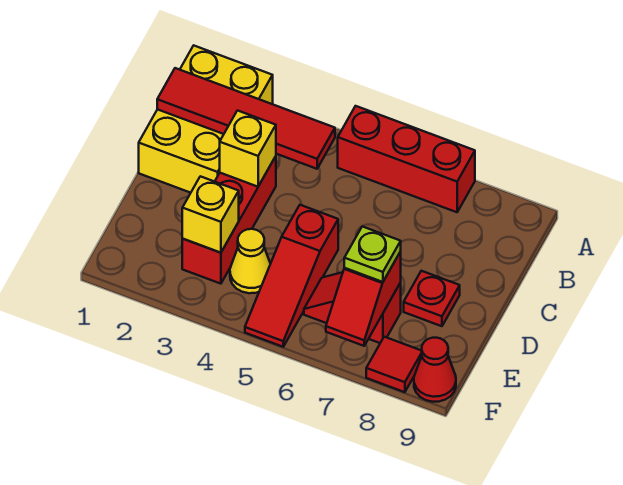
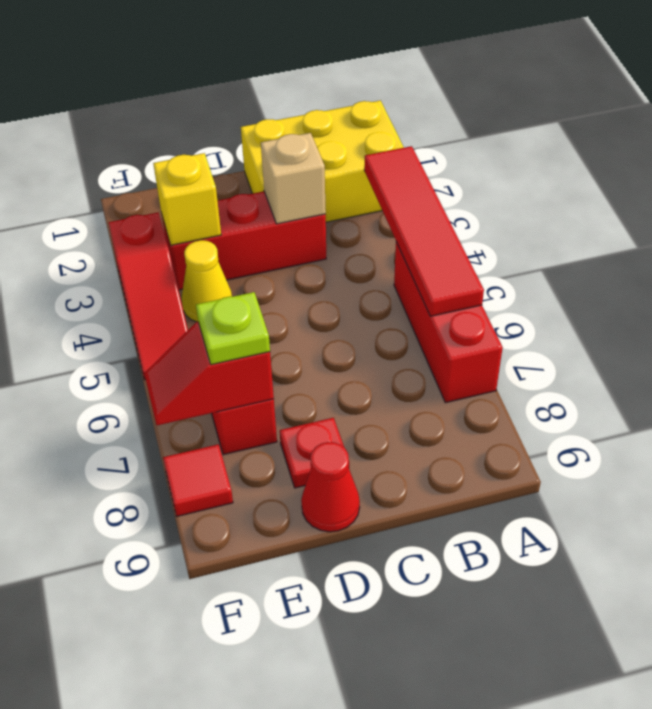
red tile B1:B4 level 2 -> red tile A3:A6 level 2
yellow brick C3 level 2 -> tan brick C3 level 2
red slope D5:F5 level 1 top D -> red slope F3:F5 level 1 top 3
red cone F9 level 1 -> red cone D9 level 1

